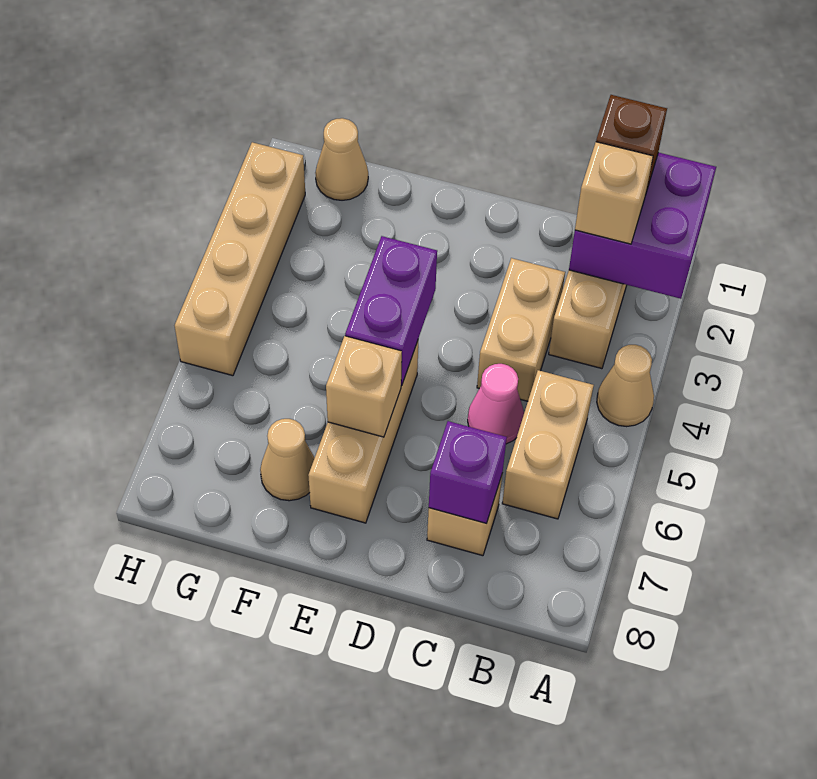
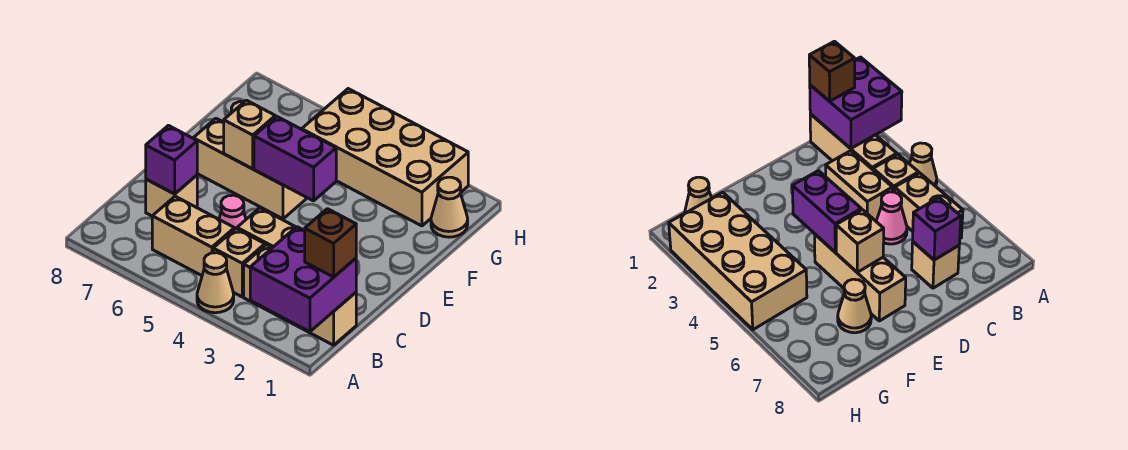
tan brick B2 level 3 -> tan brick B4 level 1
tan brick H2:H5 level 1 -> tan brick G2:H5 level 1

